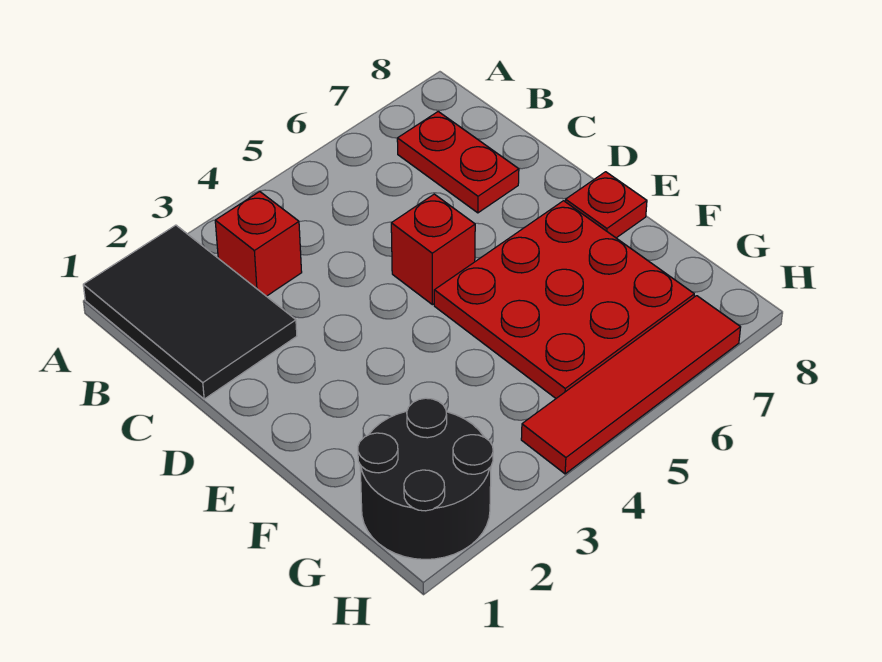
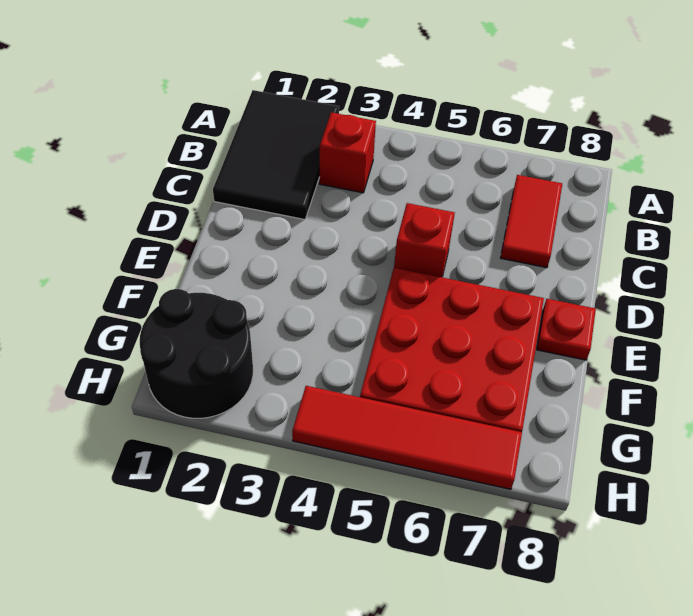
red plate B7:C7 level 1 -> red tile B7:C7 level 1

